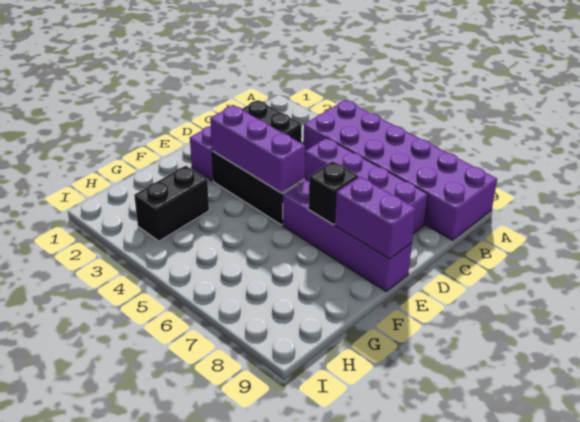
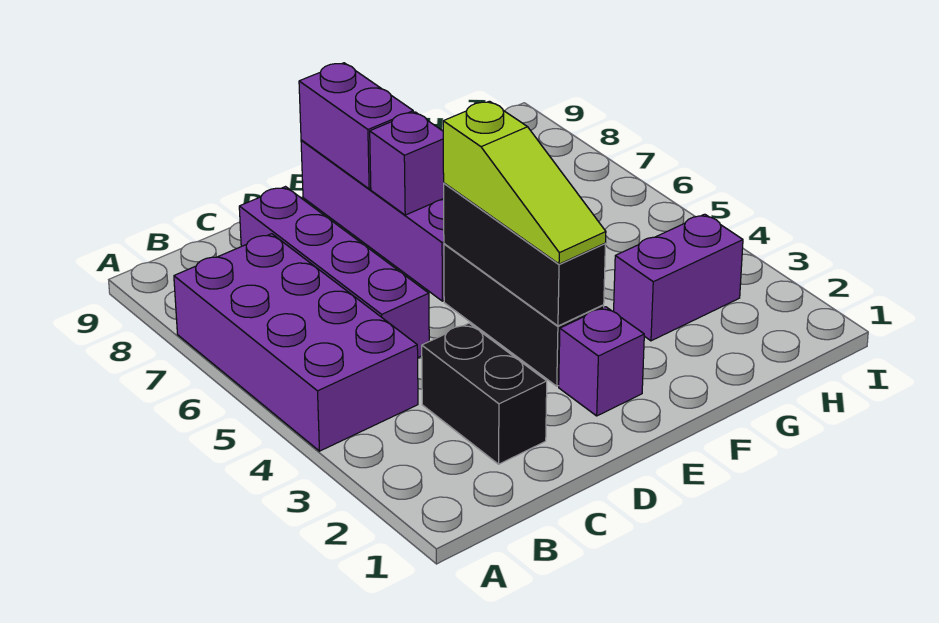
purple brick A4:B9 level 1 -> purple brick A4:B7 level 1
purple brick E3:E5 level 2 -> black brick E3:E5 level 2
none -> lime slope E3:E5 level 3 top 5
black brick E7 level 2 -> purple brick E7 level 2
black brick G3:H3 level 1 -> purple brick G3:H3 level 1

